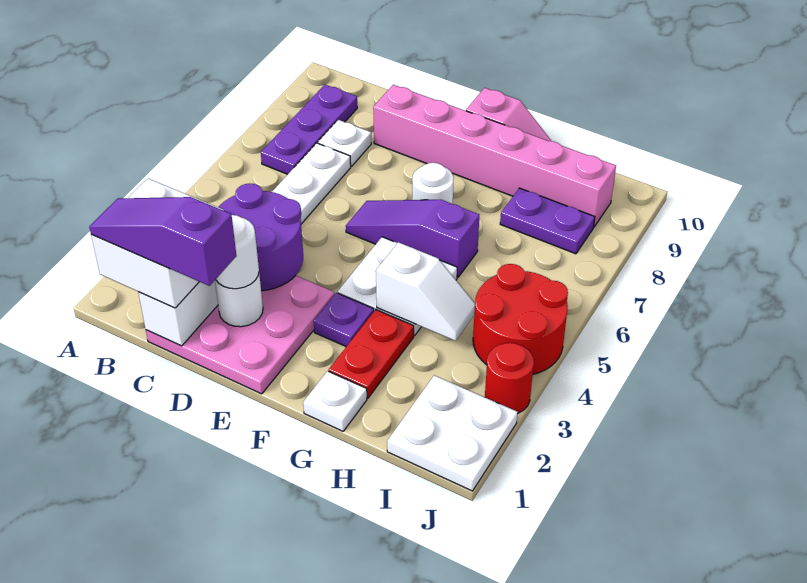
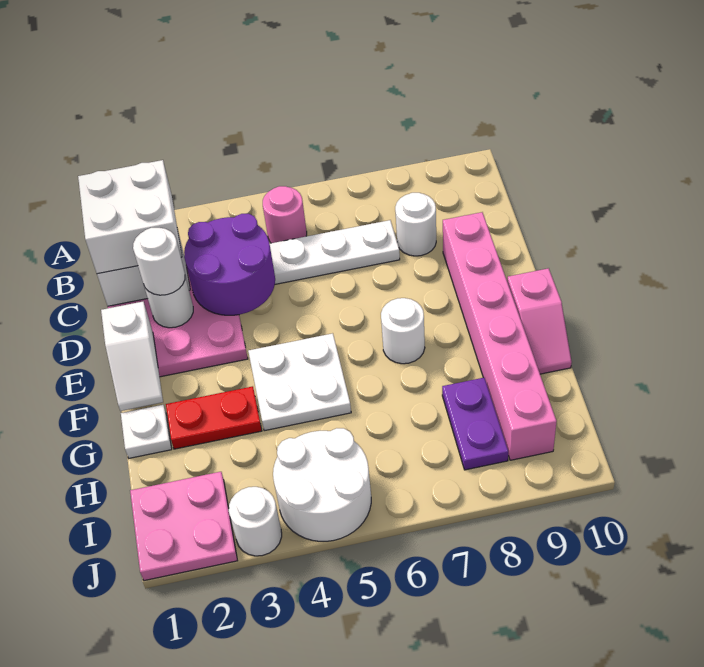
purple slope B1:D1 level 4 top D -> none
none -> pink round brick B5 level 1
purple plate B7:B9 level 1 -> none
white plate C8 level 1 -> white round brick C8 level 1
purple slope E6:G6 level 1 top G -> none
purple plate F3 level 1 -> none
white slope G4:H4 level 2 top G -> white slope E1:F1 level 2 top E
white plate I1:J2 level 1 -> pink plate I1:J2 level 1
red round brick I4:J5 level 1 -> white round brick I4:J5 level 1
red round brick J3 level 1 -> white round brick J3 level 1

